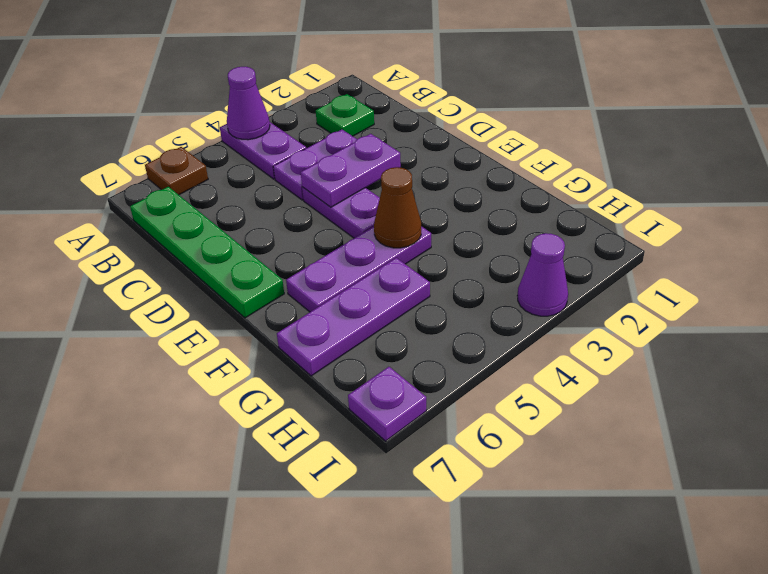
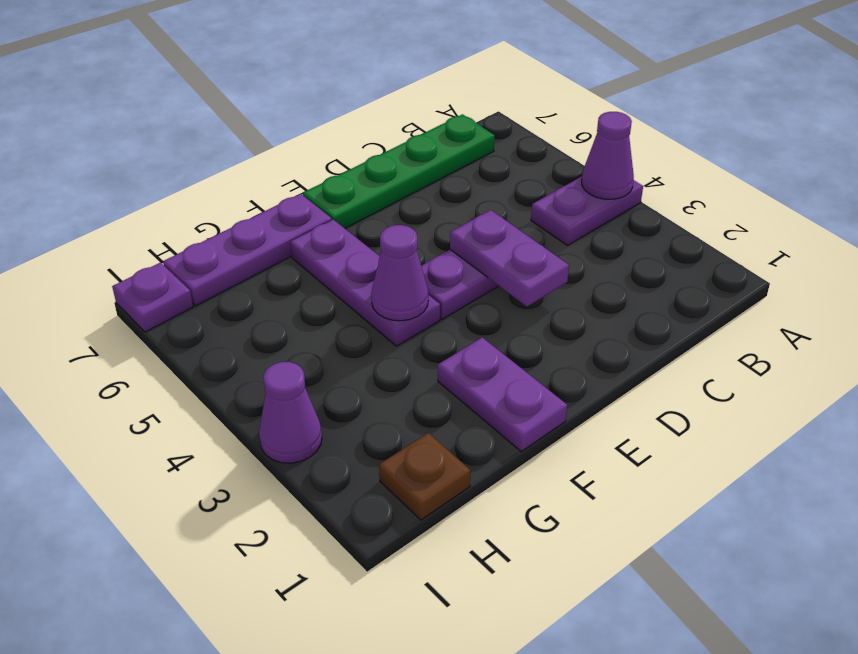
brown plate A6 level 1 -> brown plate H1 level 1
green plate B2 level 1 -> none
purple plate C3:C4 level 1 -> purple plate F1:F2 level 1
brown cone F4 level 2 -> purple cone F4 level 2
purple plate G5:G7 level 1 -> purple plate F7:H7 level 1

